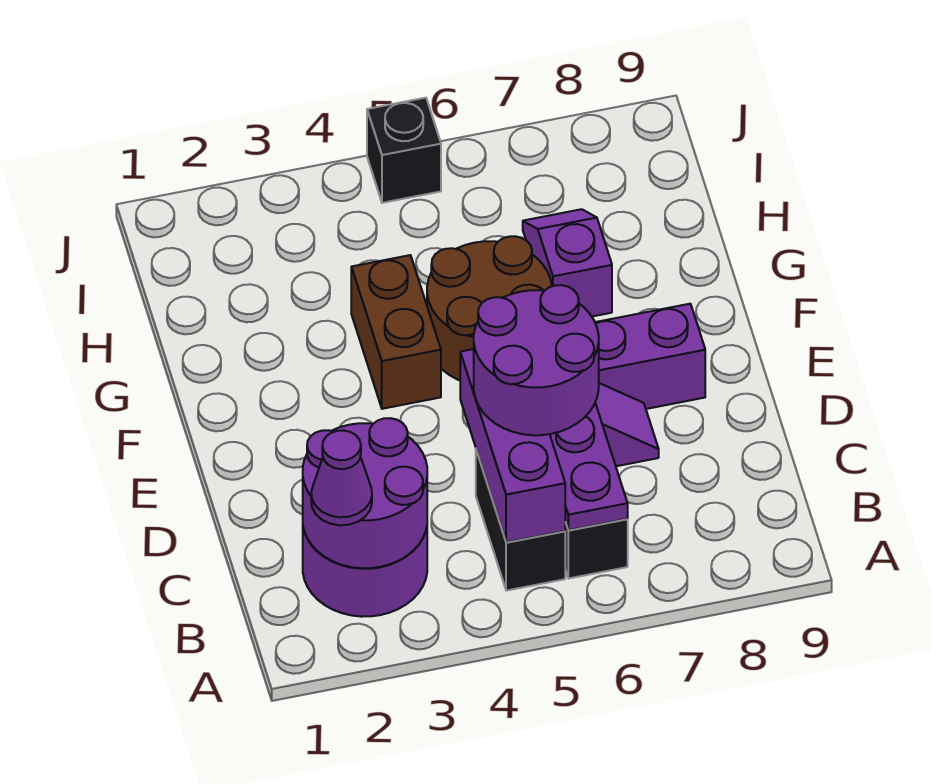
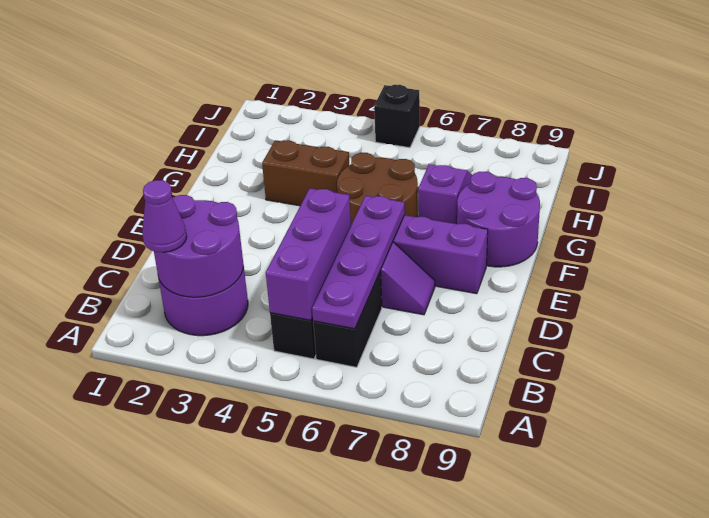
purple round brick C5:D6 level 3 -> purple round brick F8:G9 level 1
brown brick F4:G4 level 1 -> brown brick G3:G4 level 1

